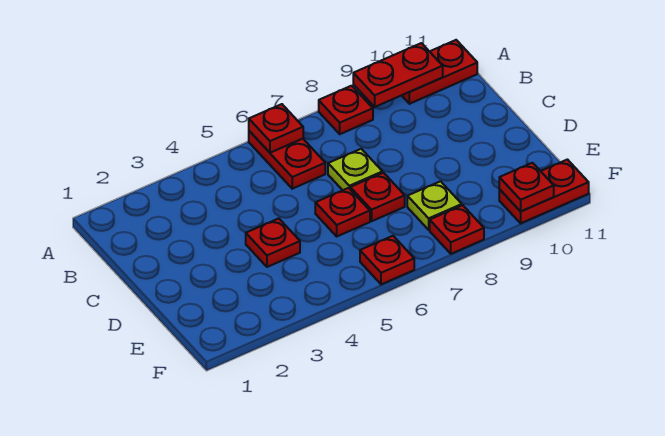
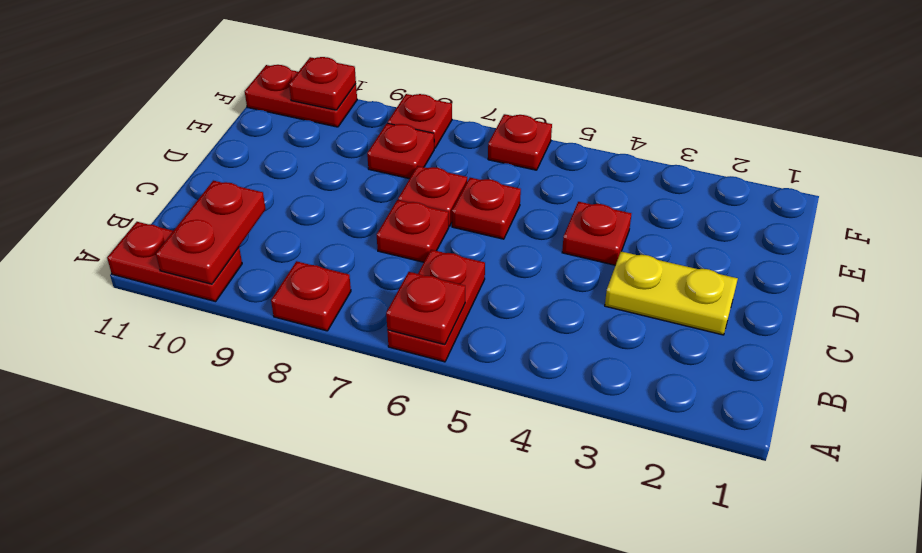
red plate A9:A10 level 2 -> red plate A10:B10 level 2
none -> yellow plate C2:C3 level 1
lime plate C7 level 1 -> red plate C7 level 1
lime plate E8 level 1 -> red plate E8 level 1

